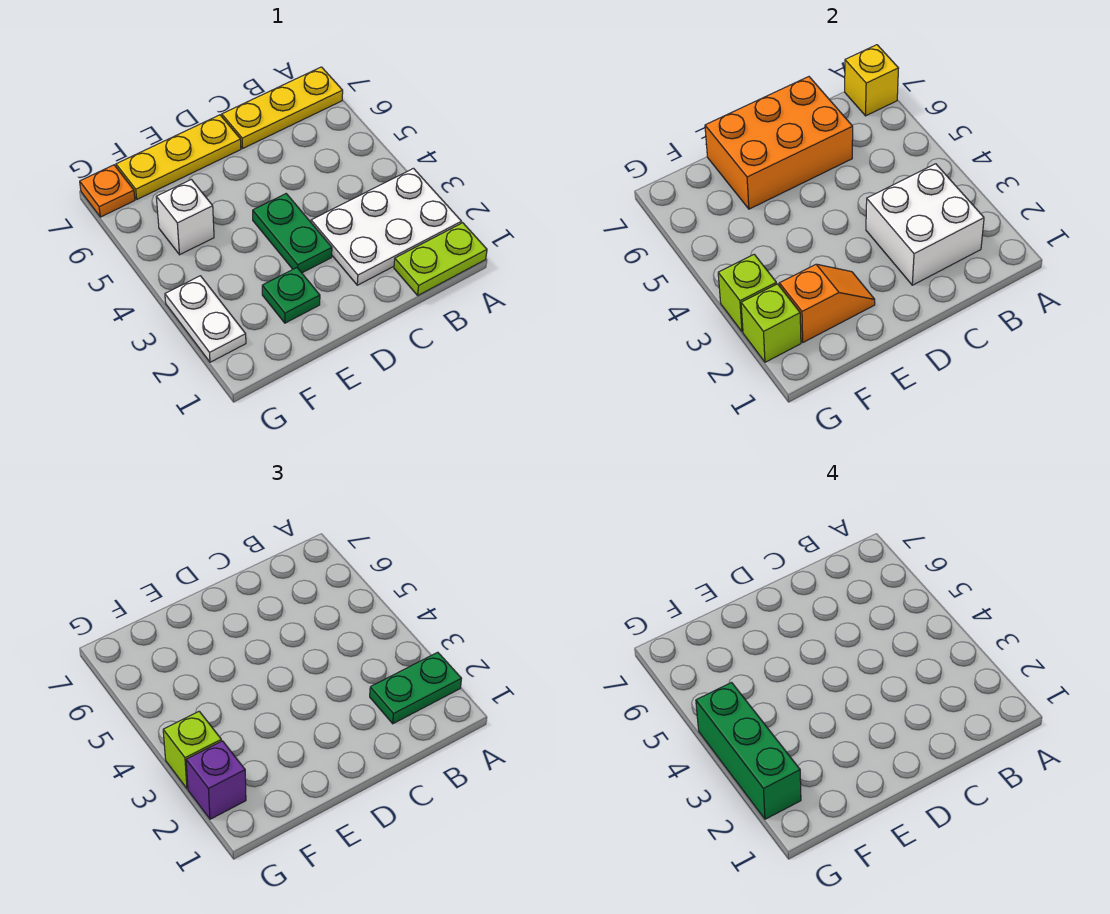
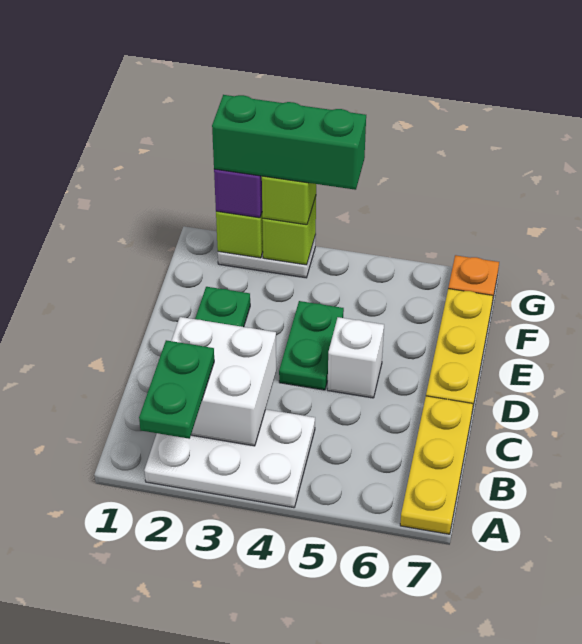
lime plate A1:B1 level 1 -> none
white plate A2:C3 level 1 -> white plate A2:B4 level 1
yellow brick A7 level 2 -> none
orange brick C6:E7 level 2 -> none
green plate D3:D4 level 1 -> green plate D4:E4 level 1
orange slope E2:F2 level 2 top F -> none
white brick F5 level 1 -> white brick D5 level 1

